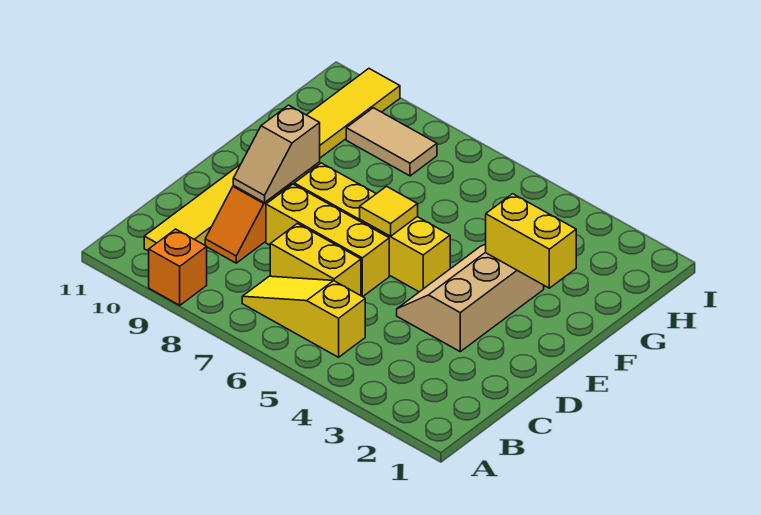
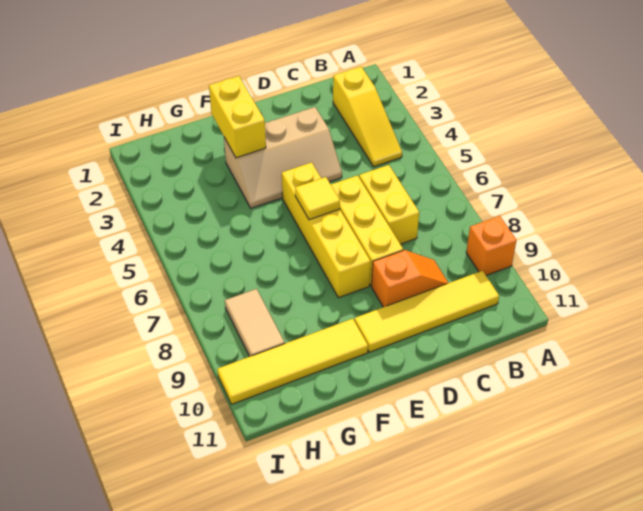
yellow slope B5:B7 level 1 top 5 -> yellow slope B2:B4 level 1 top 2
tan slope D9:E9 level 2 top E -> none

